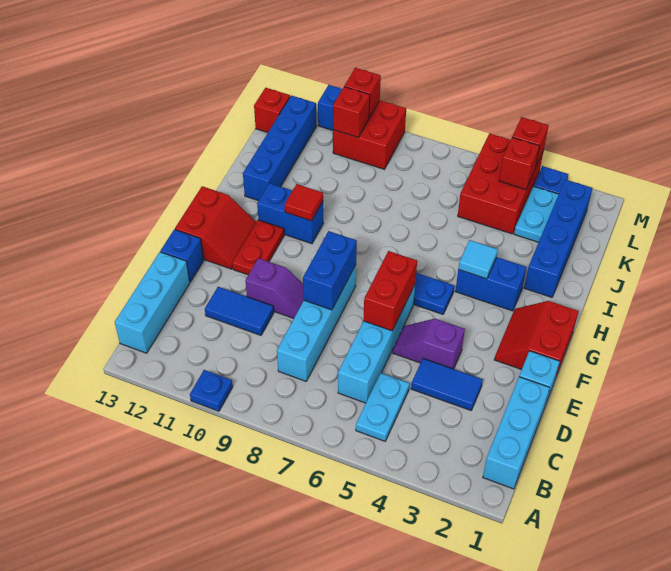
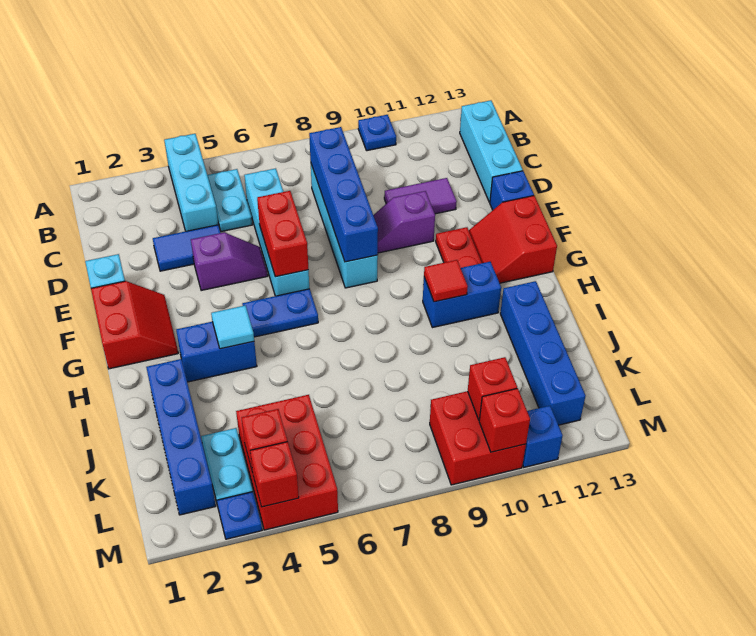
cyan brick B1:D1 level 1 -> cyan brick A4:C4 level 1
blue tile D10:D11 level 1 -> purple tile D10:D11 level 1
blue brick E8:F8 level 2 -> blue brick C8:F8 level 2
red brick L13 level 1 -> none

